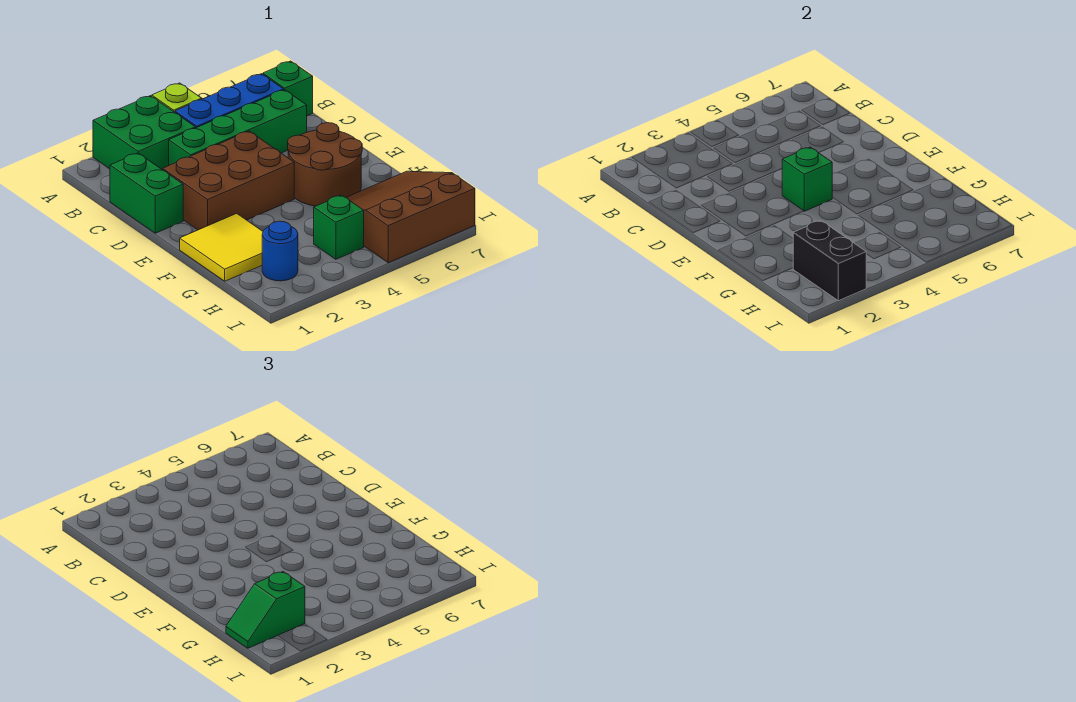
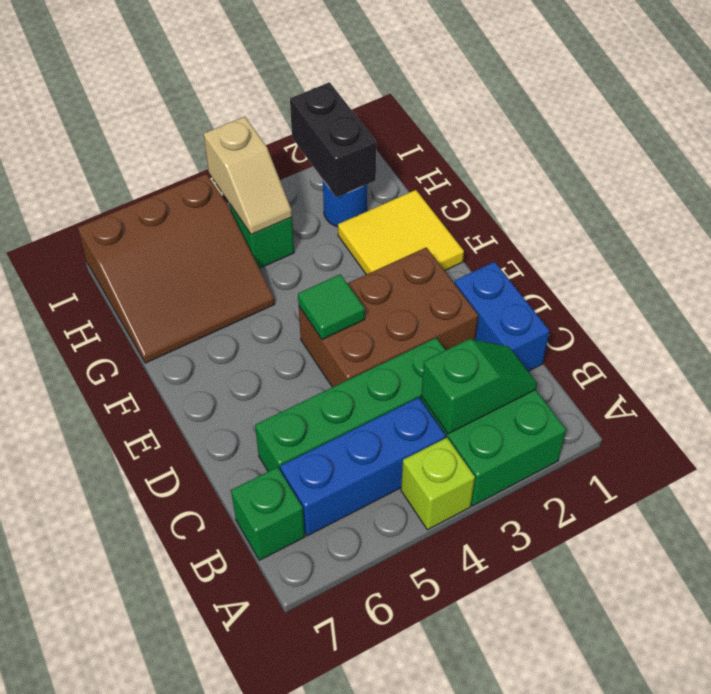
green brick C1:D1 level 1 -> blue brick C1:D1 level 1
green brick E4 level 2 -> green tile E4 level 2
brown round brick E5:F6 level 1 -> none
green slope H1:H2 level 3 top 2 -> green slope B2:B3 level 2 top 3
none -> tan slope H4:I4 level 2 top I

